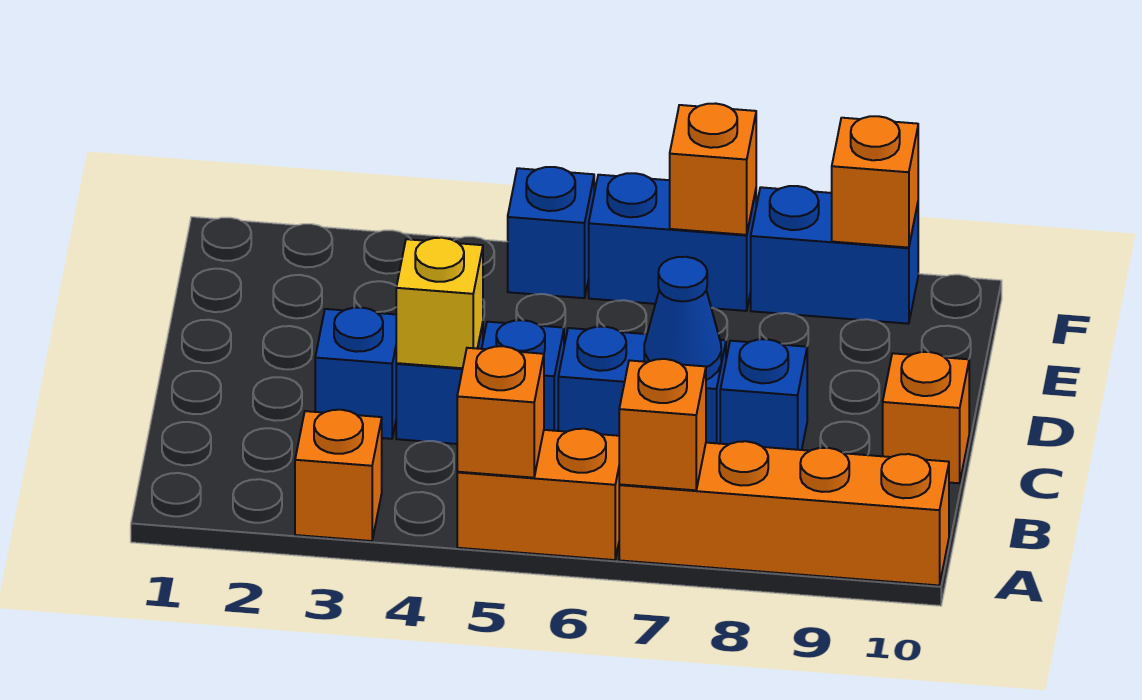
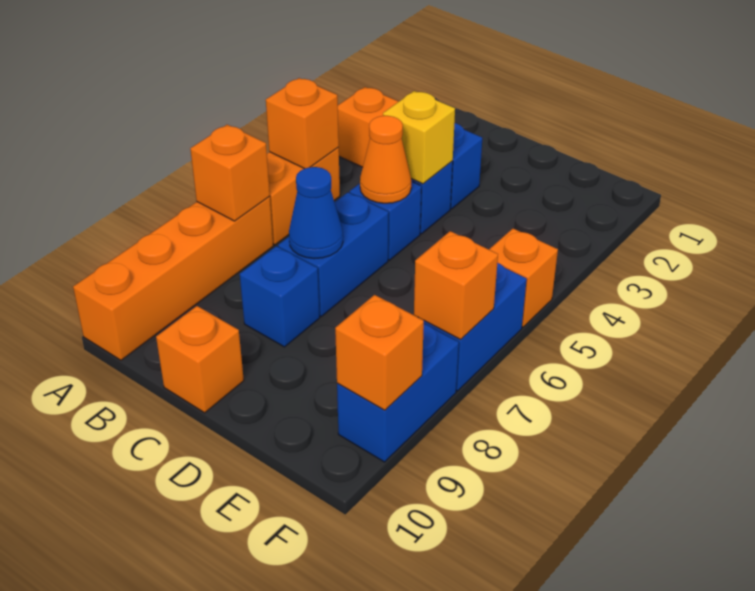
none -> orange cone C5 level 2
blue brick F5 level 1 -> orange brick F5 level 1

